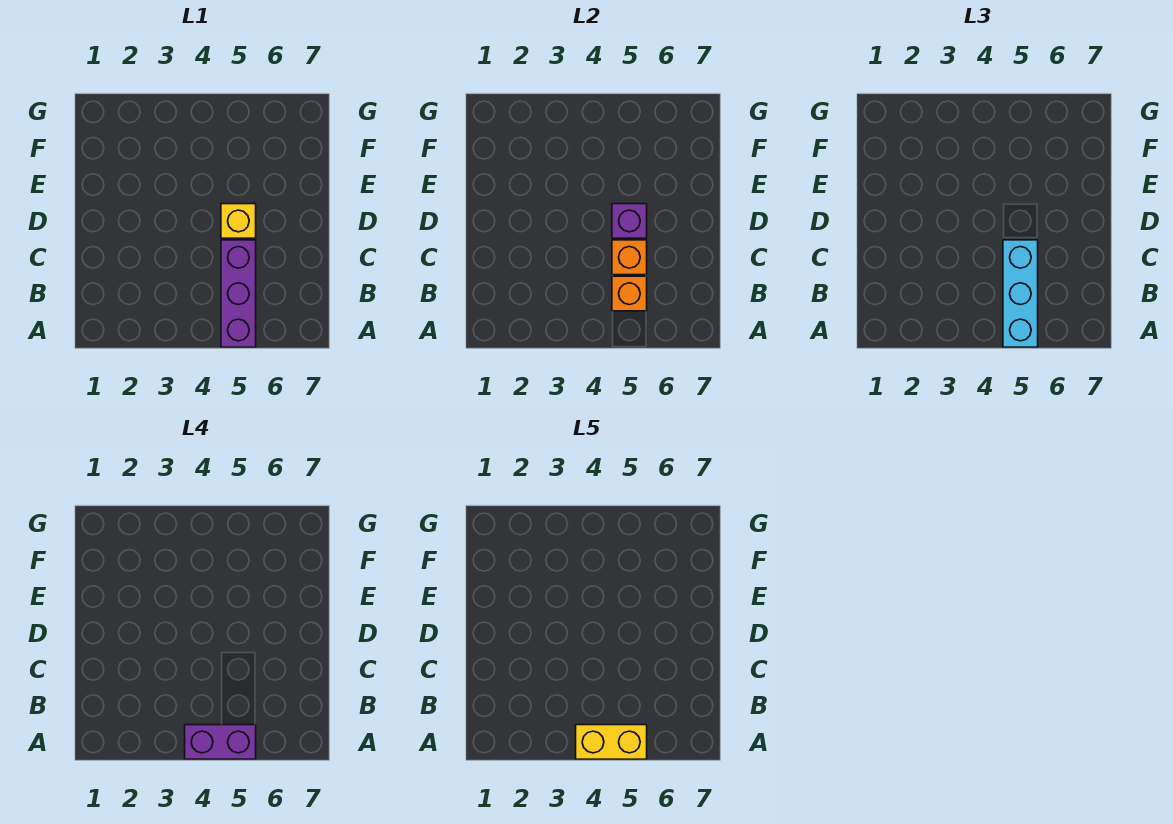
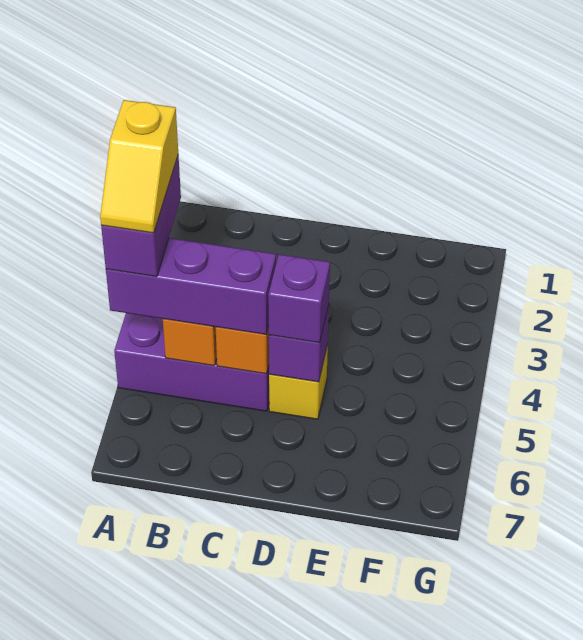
yellow brick A4:A5 level 5 -> yellow slope A4:A5 level 5 top 4
cyan brick A5:C5 level 3 -> purple brick A5:C5 level 3
none -> purple brick D5 level 3

